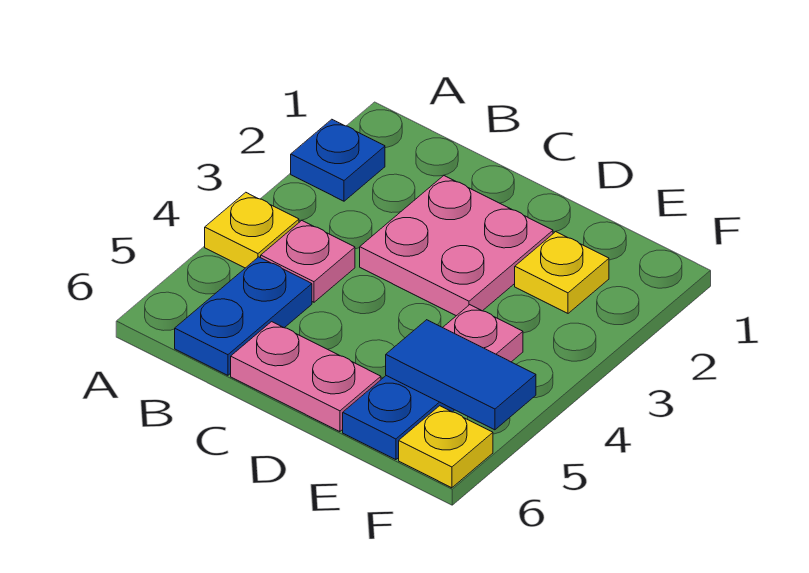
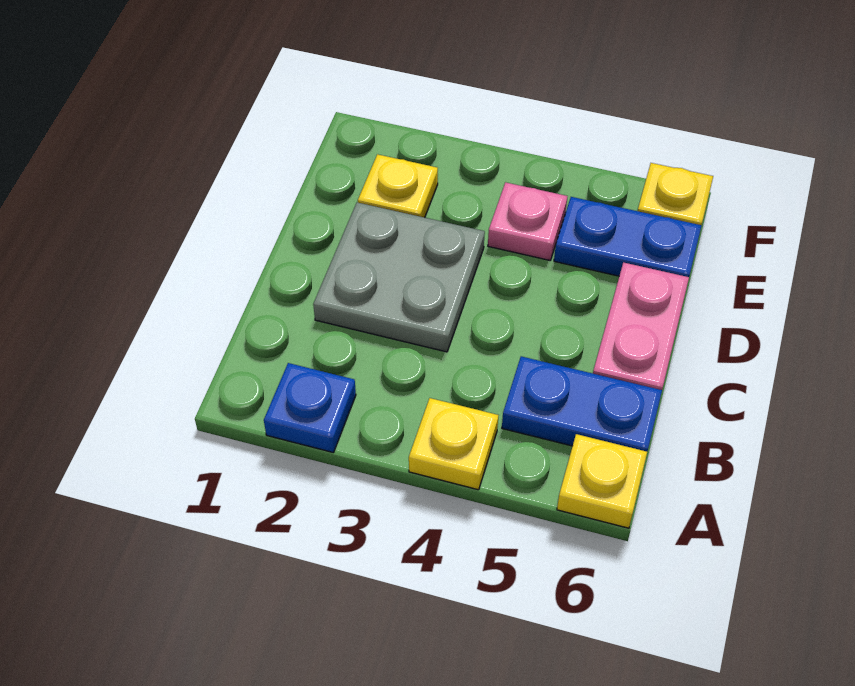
none -> yellow plate A6 level 1
pink plate B4 level 1 -> none
pink plate C2:D3 level 1 -> grey plate C2:D3 level 1
blue tile E5:F5 level 2 -> none

